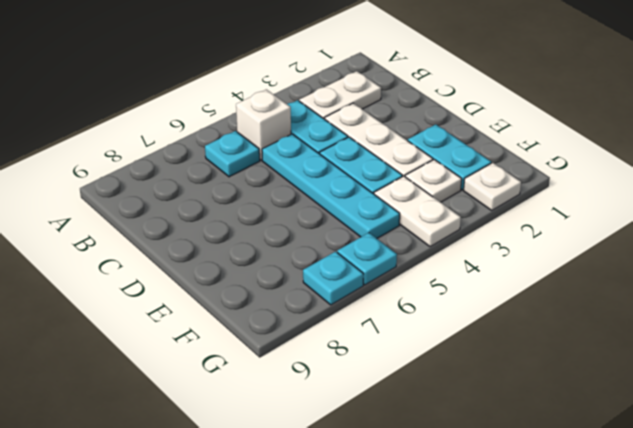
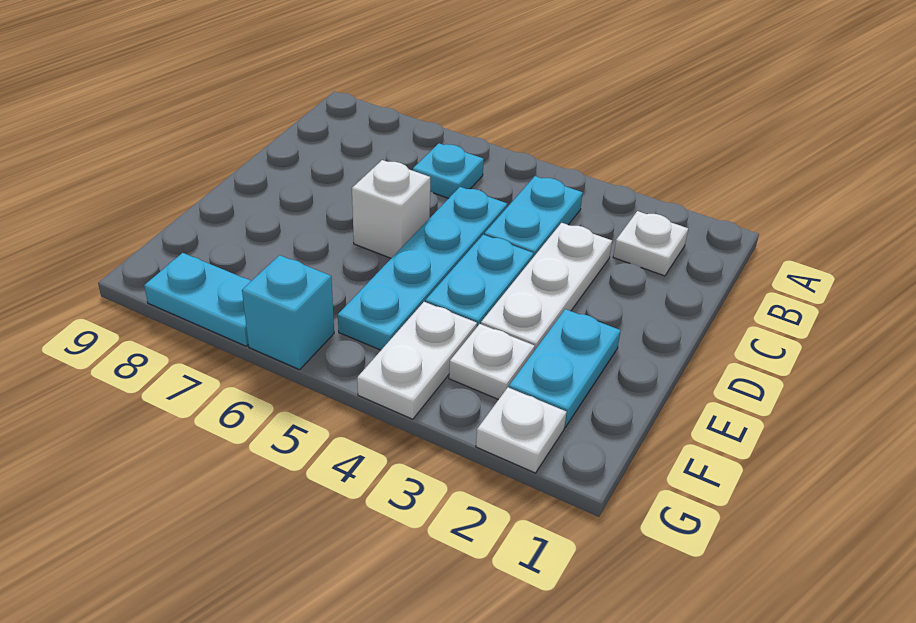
white plate B2:B3 level 1 -> white plate B2 level 1
white brick B5 level 1 -> white brick D6 level 1
cyan plate G6 level 1 -> cyan brick G6 level 1
cyan plate G7 level 1 -> cyan plate G7:G8 level 1

